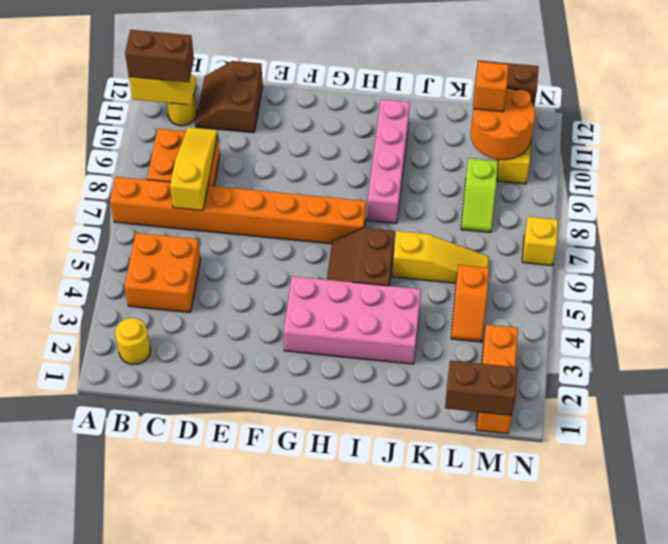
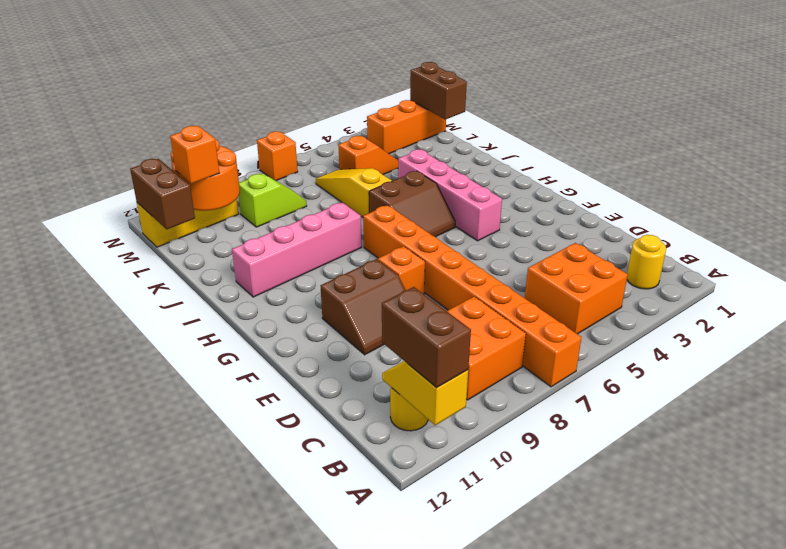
yellow slope C7:C9 level 2 top 7 -> none
brown slope C11:D12 level 1 top D -> brown slope E9:F10 level 1 top F
none -> orange brick F8 level 1
pink brick G3:J4 level 1 -> pink brick G4:J4 level 1
yellow brick N7 level 1 -> orange brick N7 level 1

